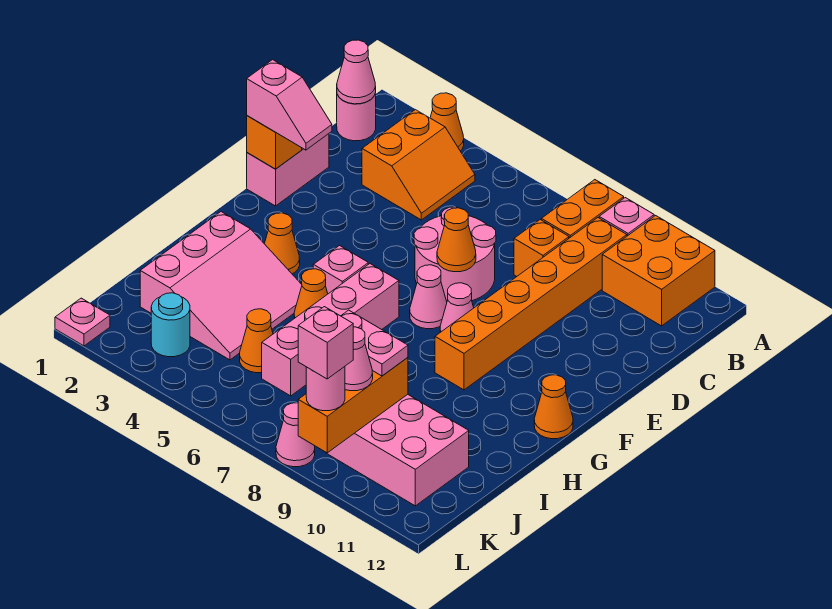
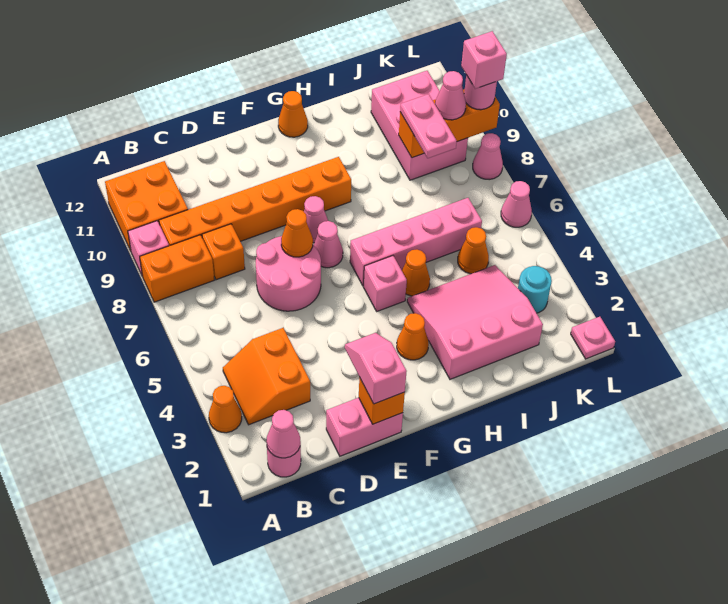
orange slope B3:C4 level 1 top 3 -> orange slope B3:C4 level 1 top C
none -> pink cone L6 level 1

